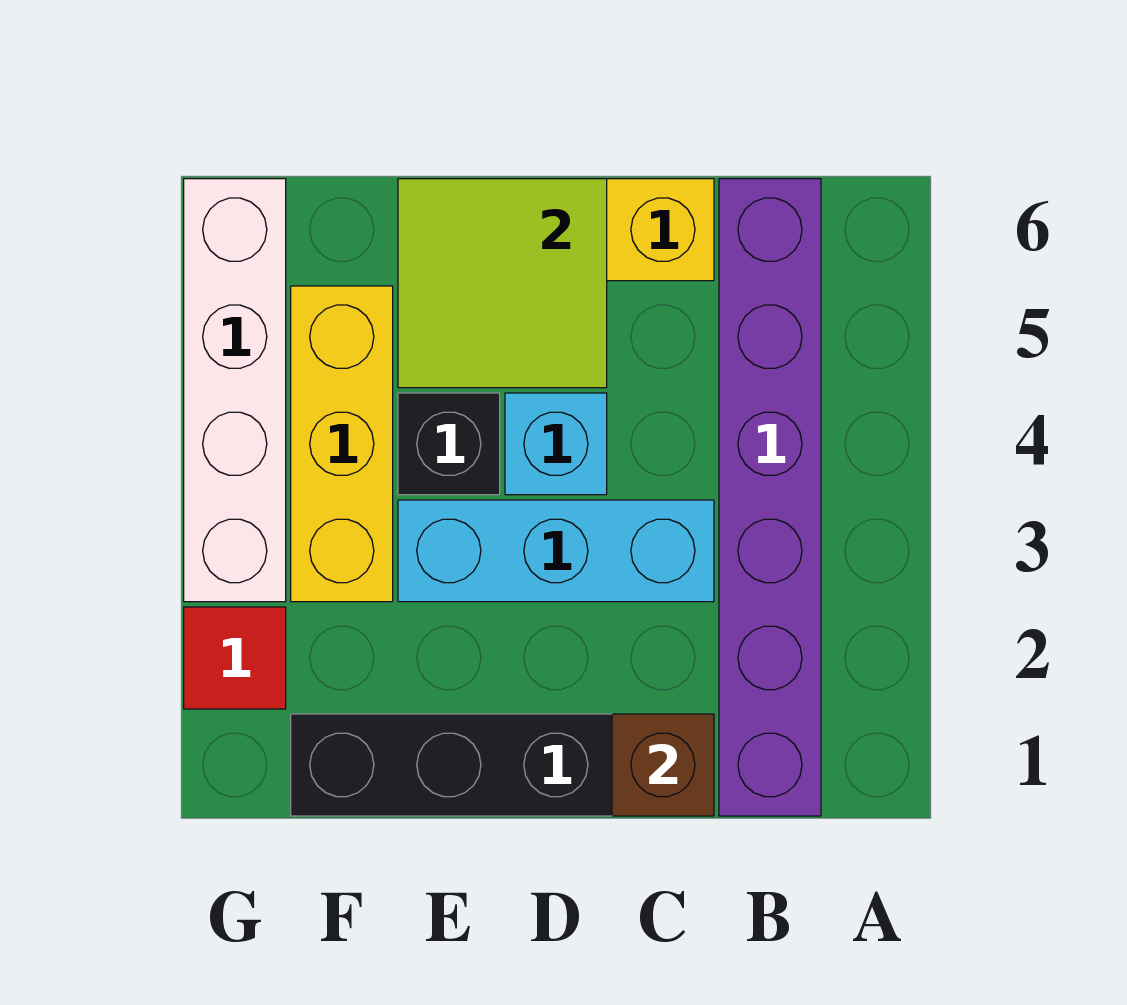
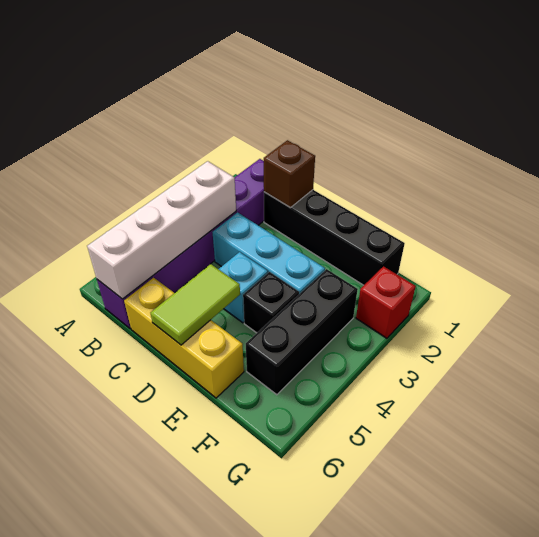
lime tile D5:E6 level 2 -> lime tile D5:D6 level 2
yellow brick F3:F5 level 1 -> black brick F3:F5 level 1
red tile G2 level 1 -> red brick G2 level 1
white brick G3:G6 level 1 -> white brick B3:B6 level 2

